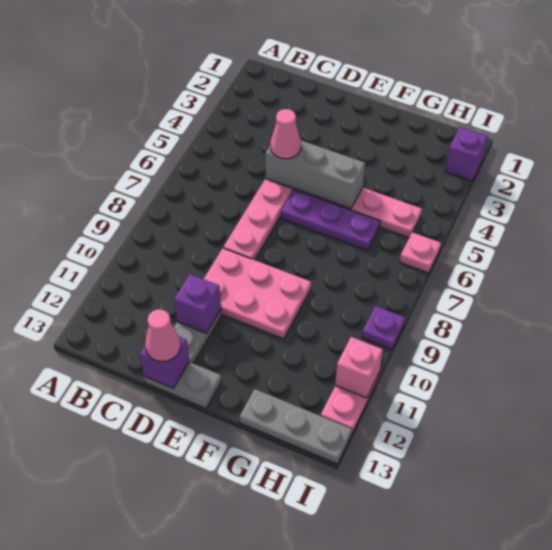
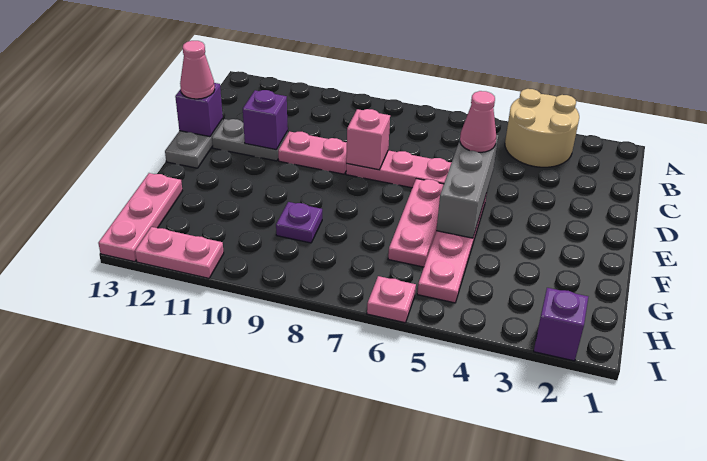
none -> tan round brick A3:B4 level 1
pink plate D9:F10 level 1 -> pink plate D9:D10 level 1
purple plate E6:G6 level 1 -> pink plate E6:G6 level 1
grey plate G13:I13 level 1 -> pink plate G13:I13 level 1
purple plate I9 level 1 -> purple plate G9 level 1
pink brick I11 level 2 -> pink brick D8 level 2

